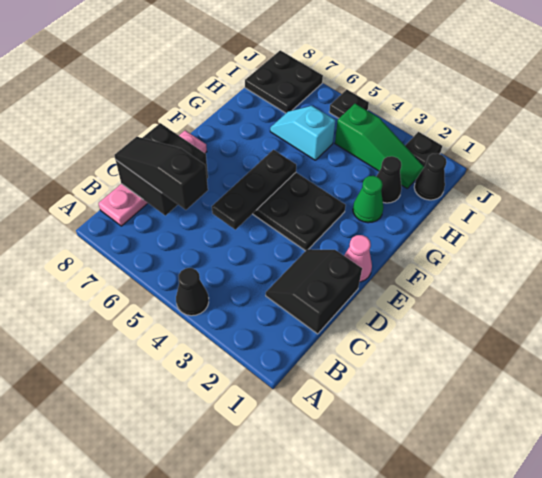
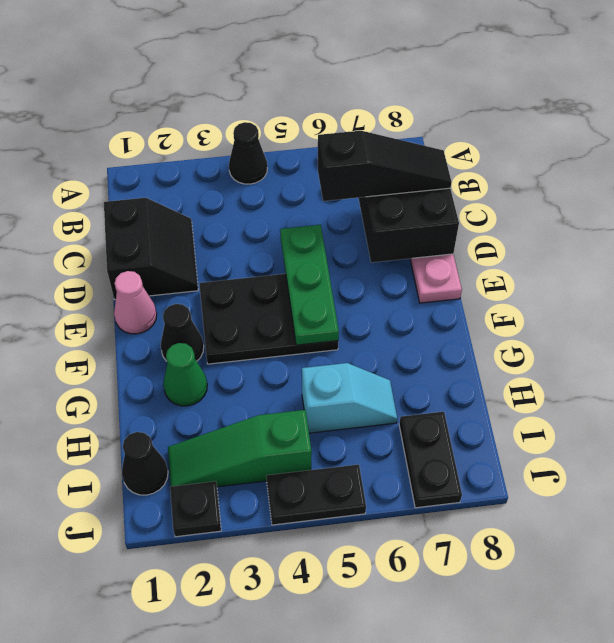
black plate D5:F5 level 2 -> green plate D5:F5 level 2
black cone H2 level 1 -> black cone F2 level 1
black plate I7:J8 level 1 -> black plate I7:J7 level 1
black plate J5 level 1 -> black plate J4:J5 level 1

